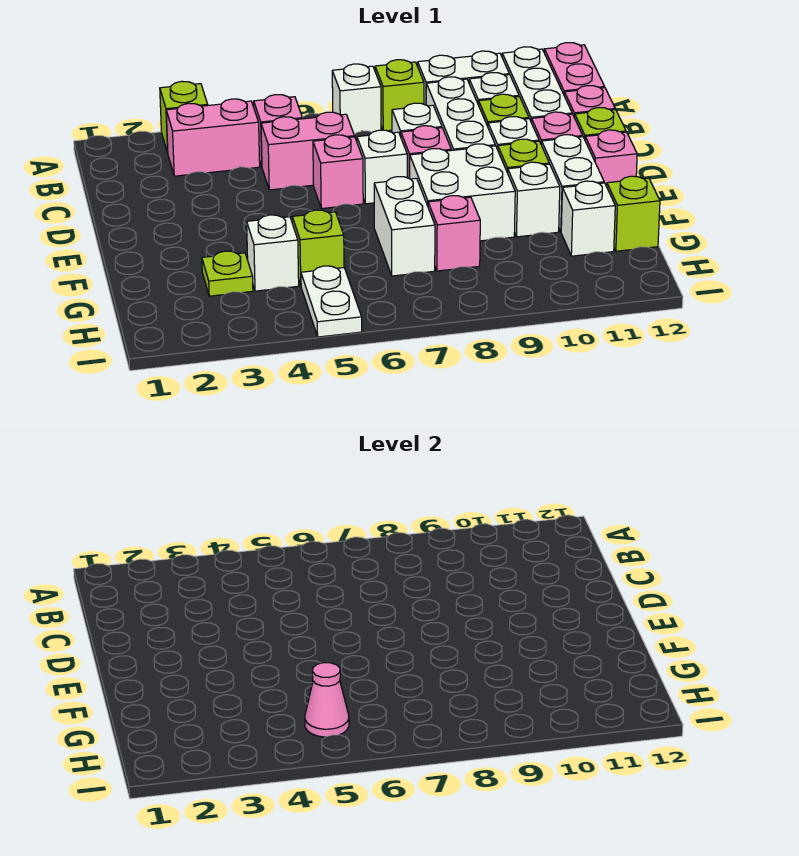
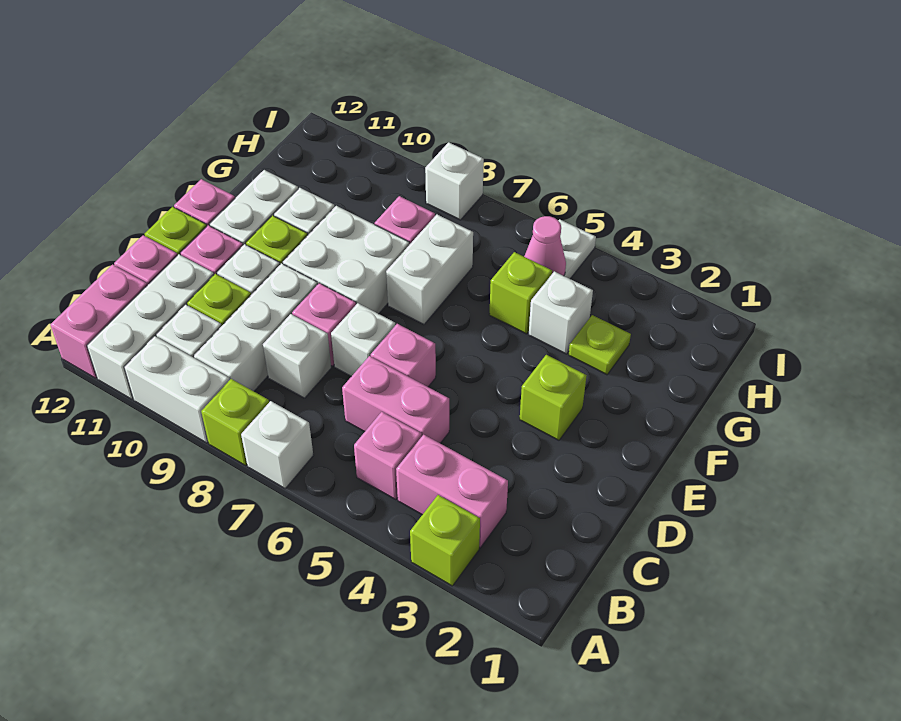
white brick G11 level 1 -> white brick I8 level 1
lime brick G12 level 1 -> lime brick E3 level 1

